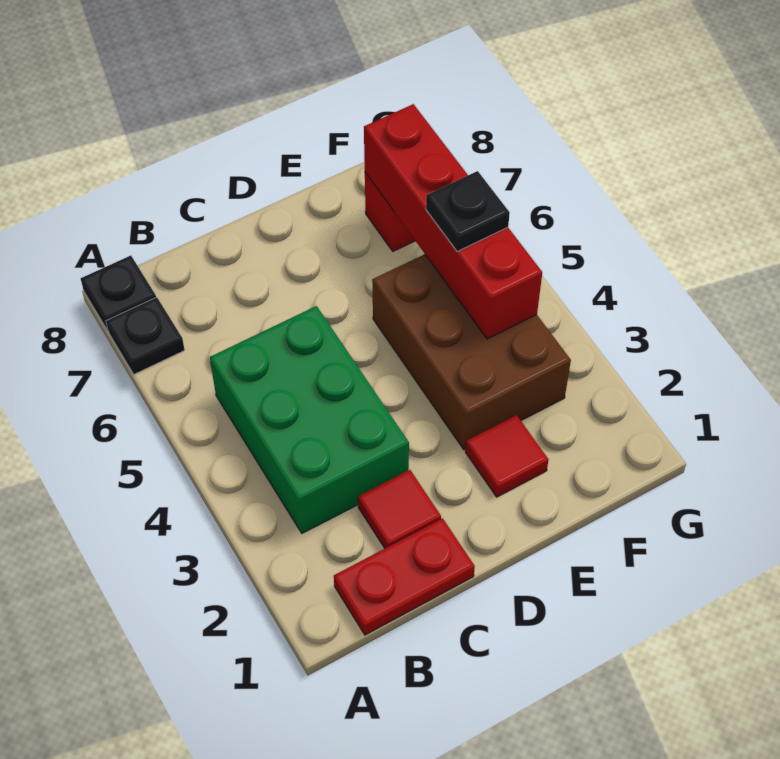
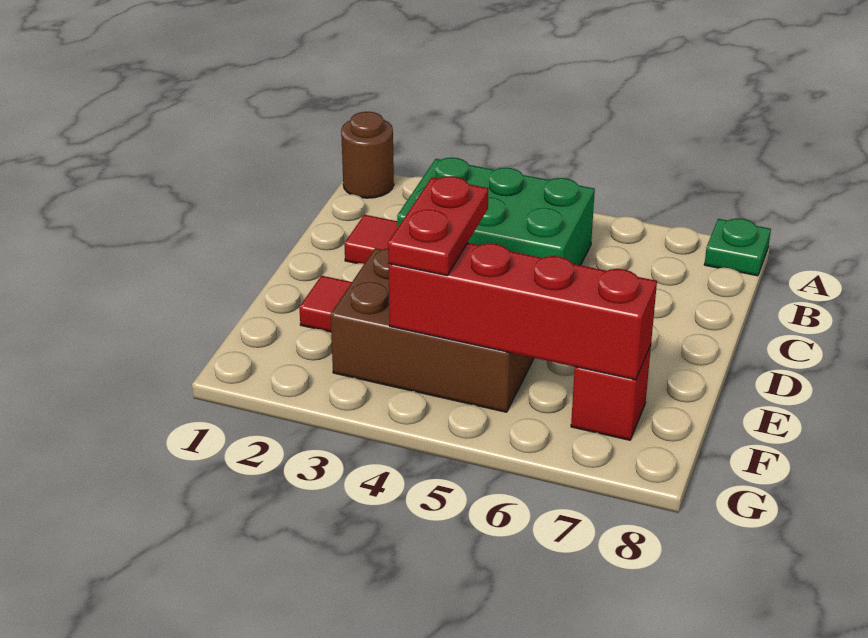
none -> brown round brick A1 level 1
black plate A7 level 1 -> none
black plate A8 level 1 -> green plate A8 level 1
red plate B1:C1 level 1 -> red plate E4:F4 level 3
black plate F5 level 3 -> none

